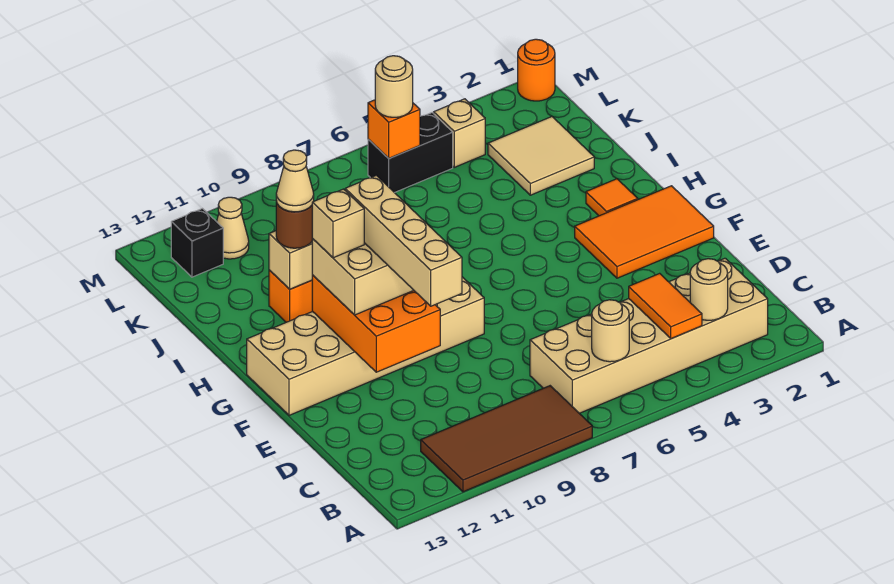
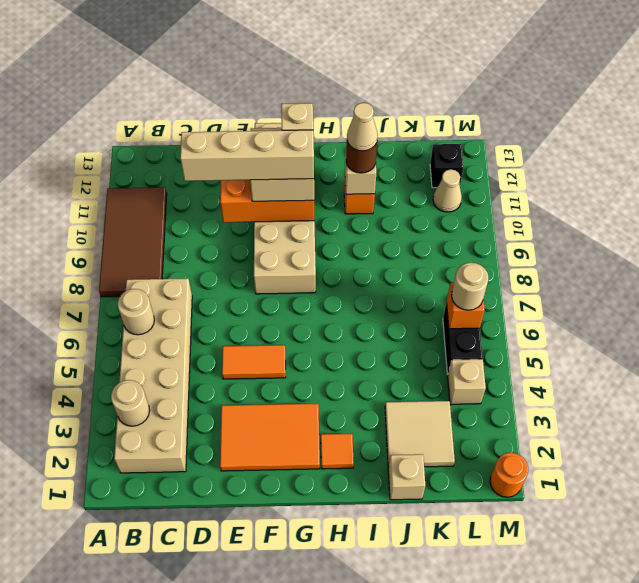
orange tile B4:C4 level 2 -> orange tile E5:F5 level 1
orange tile F1:G3 level 1 -> orange tile E2:G3 level 1
none -> tan brick J1 level 1

